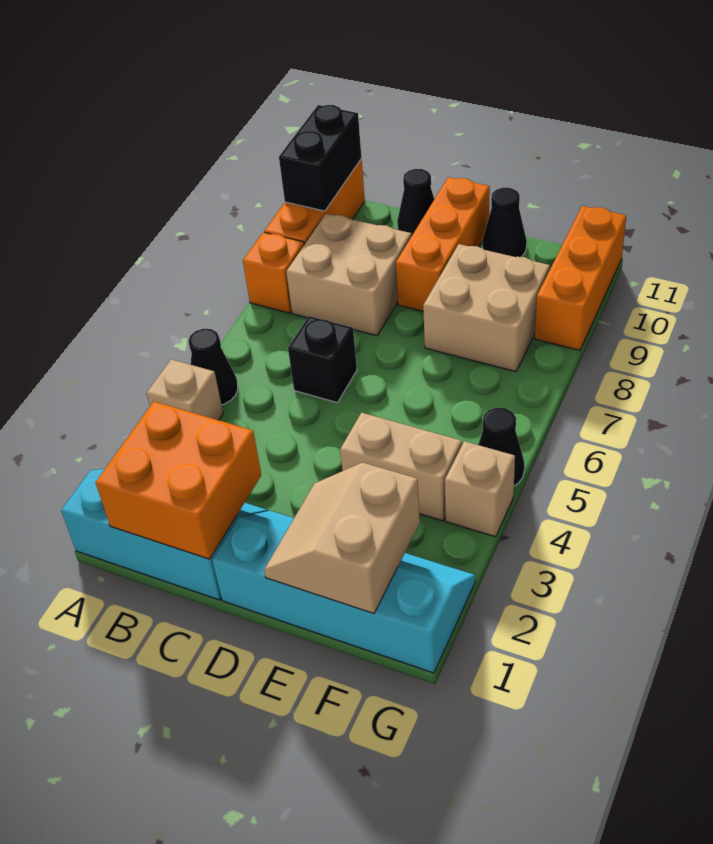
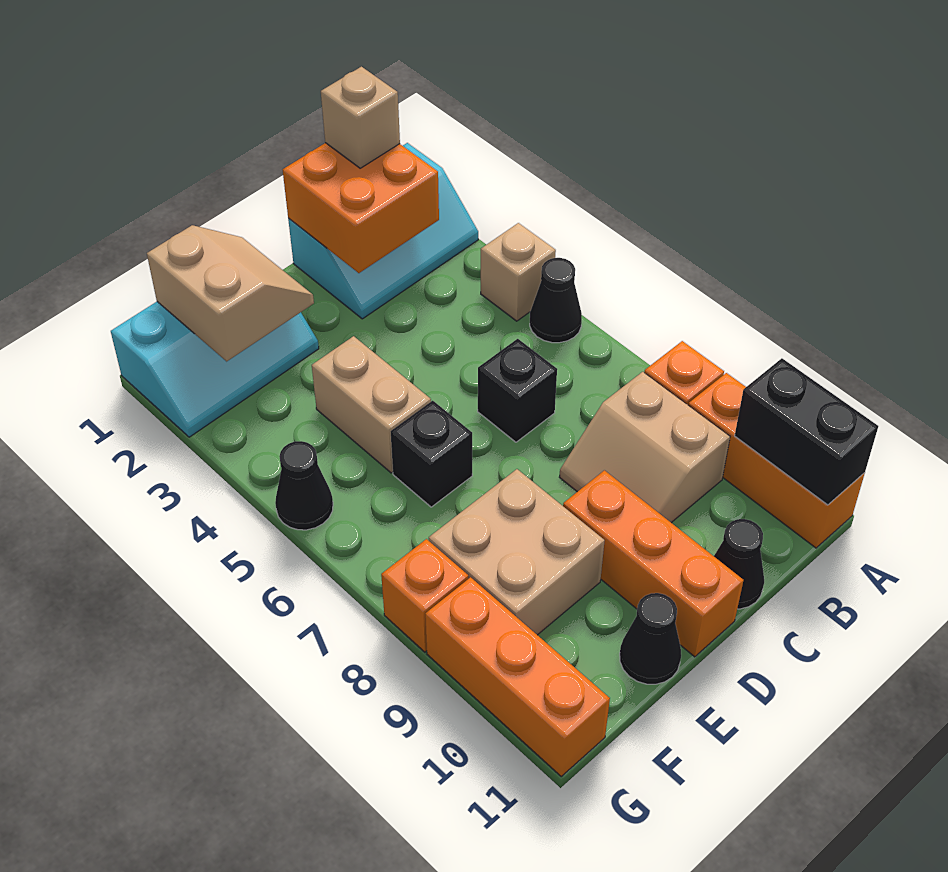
tan brick B8:C9 level 1 -> tan slope B8:C9 level 1 top B
cyan slope D1:G2 level 1 top 1 -> cyan slope E1:G2 level 1 top 1
tan brick E4:F4 level 1 -> tan brick E4:E5 level 1
none -> black brick E6 level 1
tan brick G4 level 1 -> tan brick B1 level 3
none -> orange brick G8 level 1

